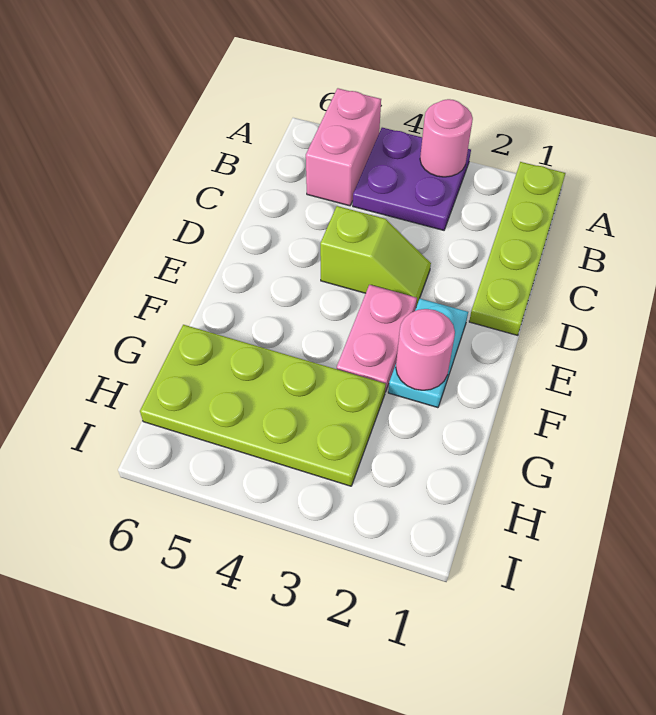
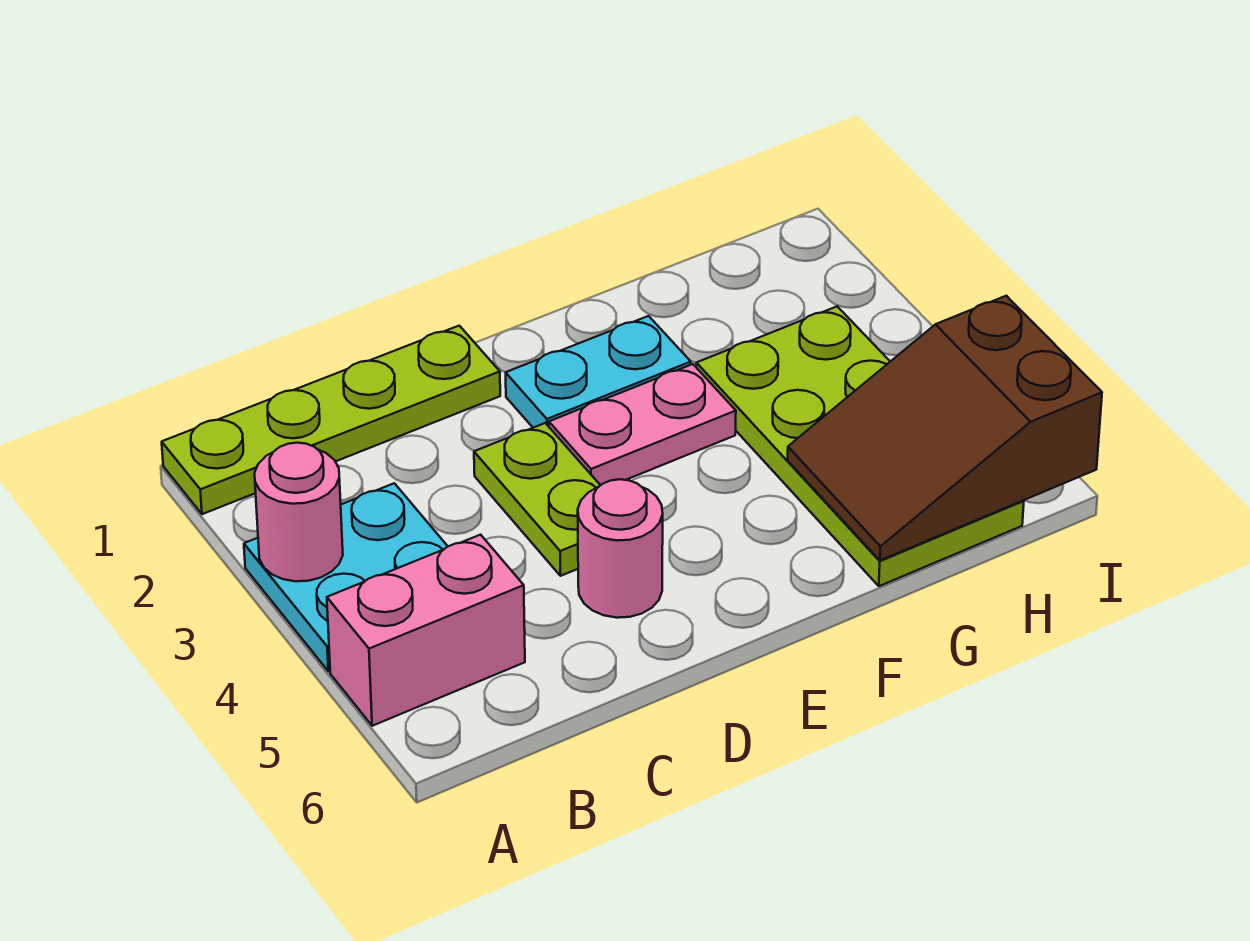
purple plate A3:B4 level 1 -> cyan plate A3:B4 level 1
lime slope D3:D4 level 1 top 4 -> lime plate D3:D4 level 1
pink round brick F2 level 2 -> pink round brick D5 level 1
none -> brown slope G5:I6 level 2 top I

